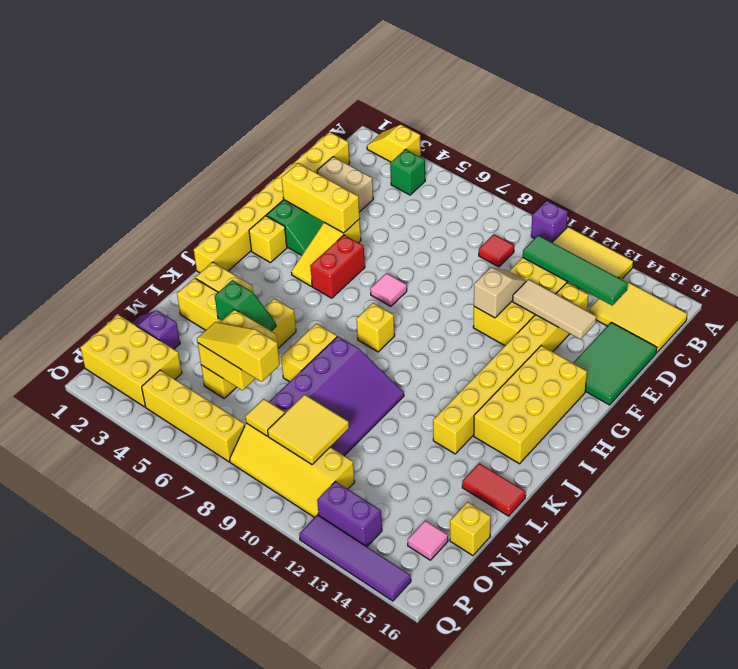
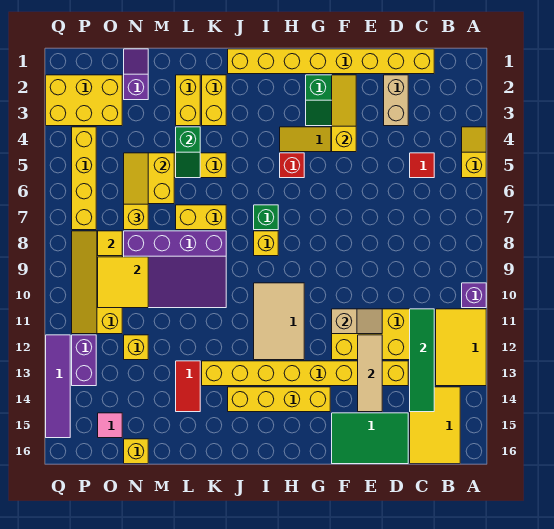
yellow slope A2:A3 level 1 top 3 -> yellow slope A4:A5 level 1 top 5
green brick B4 level 1 -> green brick I7 level 1
red tile C9 level 1 -> red tile C5 level 1
yellow brick F2:F4 level 2 -> yellow slope F2:F4 level 2 top 4
red brick G5:H5 level 1 -> red brick H5 level 1
pink tile G7 level 1 -> none
yellow brick G14:J15 level 1 -> yellow brick G14:J14 level 1
yellow brick H2 level 1 -> yellow brick N12 level 1
none -> tan tile H10:I12 level 1
red tile L15:L16 level 1 -> red tile L13:L14 level 1
yellow brick O1:P3 level 1 -> yellow brick O2:Q3 level 1

